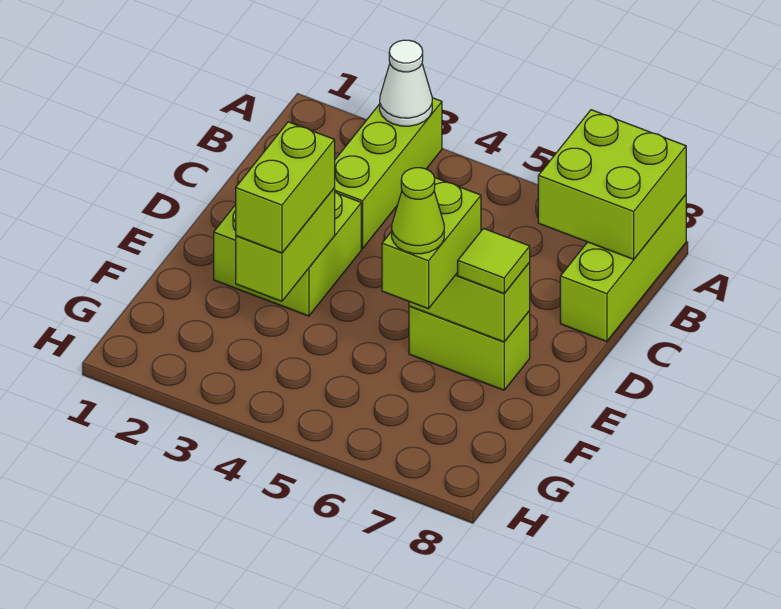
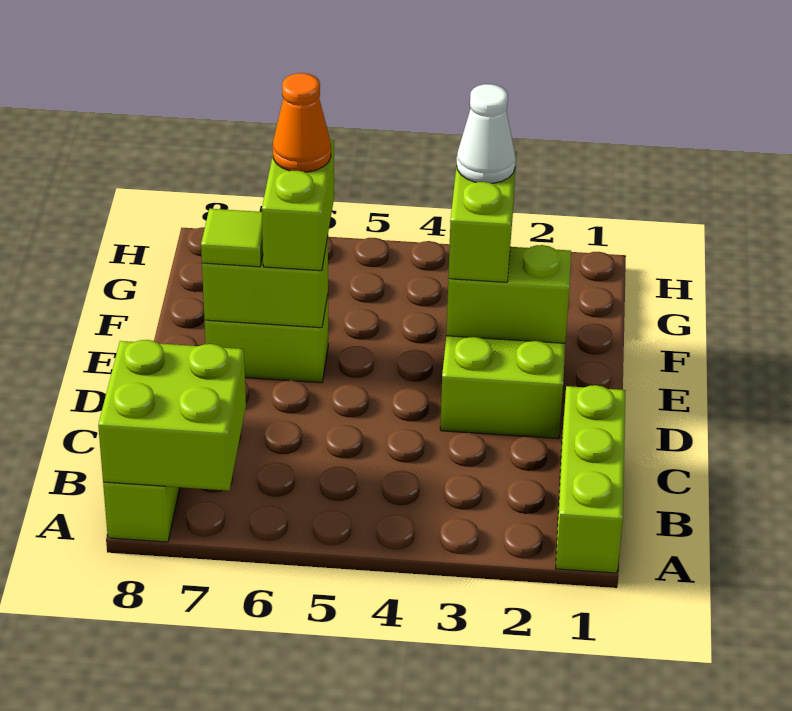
lime brick A3:C3 level 1 -> lime brick A1:C1 level 1
white cone A3 level 2 -> white cone F3 level 4
lime brick E3:F3 level 2 -> lime brick E2:E3 level 2
lime cone F6 level 4 -> orange cone F6 level 4

